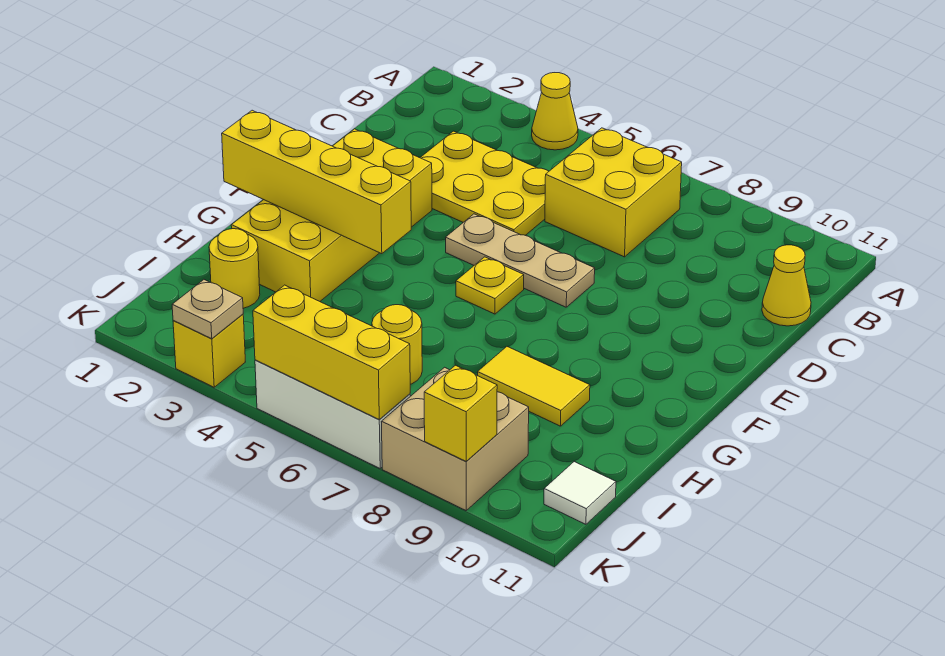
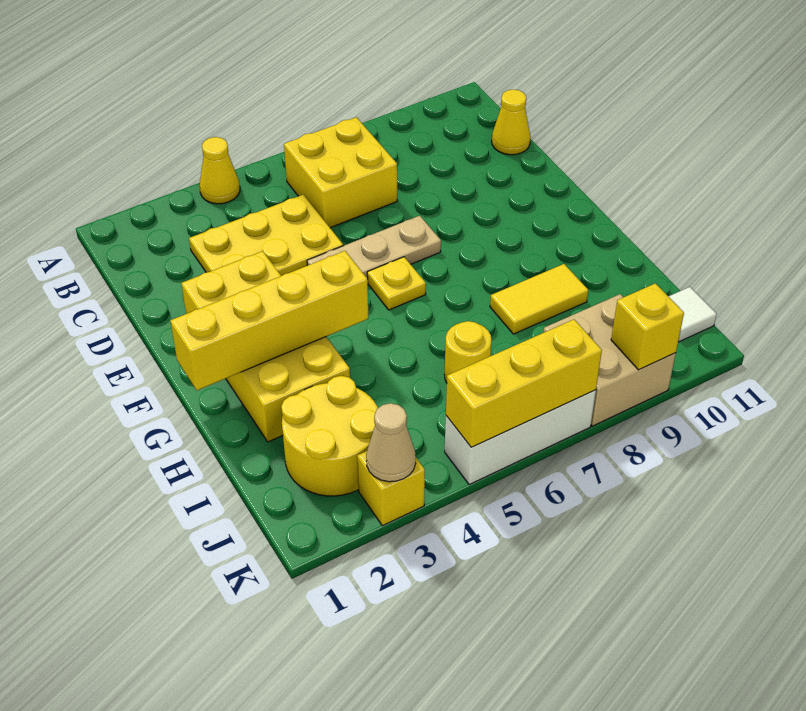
yellow round brick I2 level 1 -> yellow round brick I2:J3 level 1
tan plate K3 level 2 -> tan cone K3 level 2

